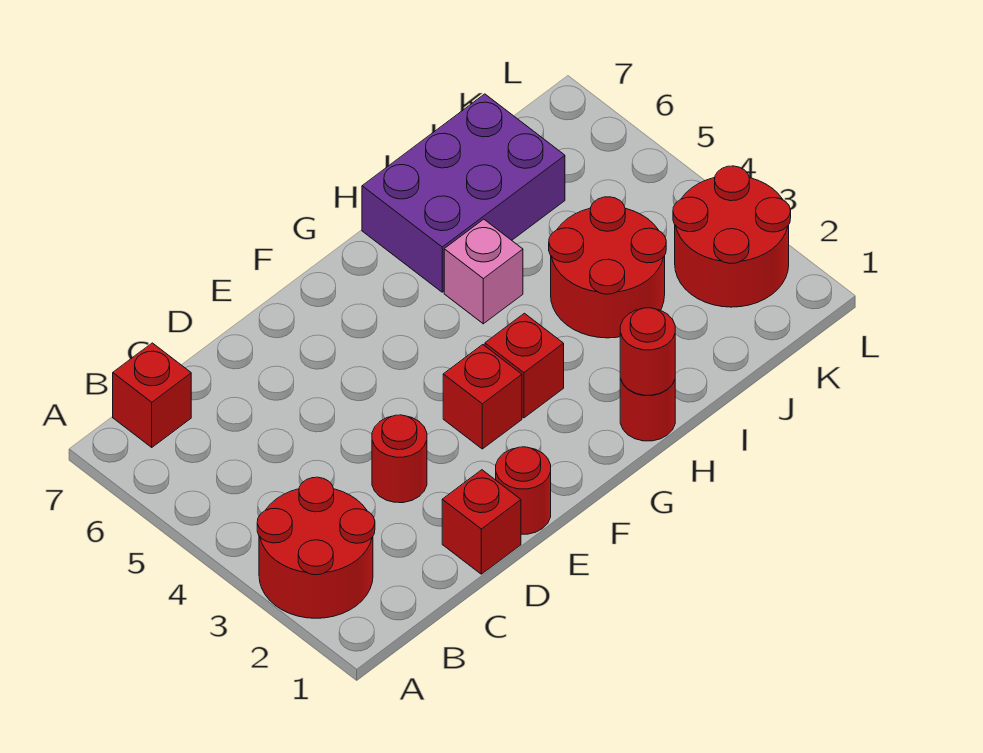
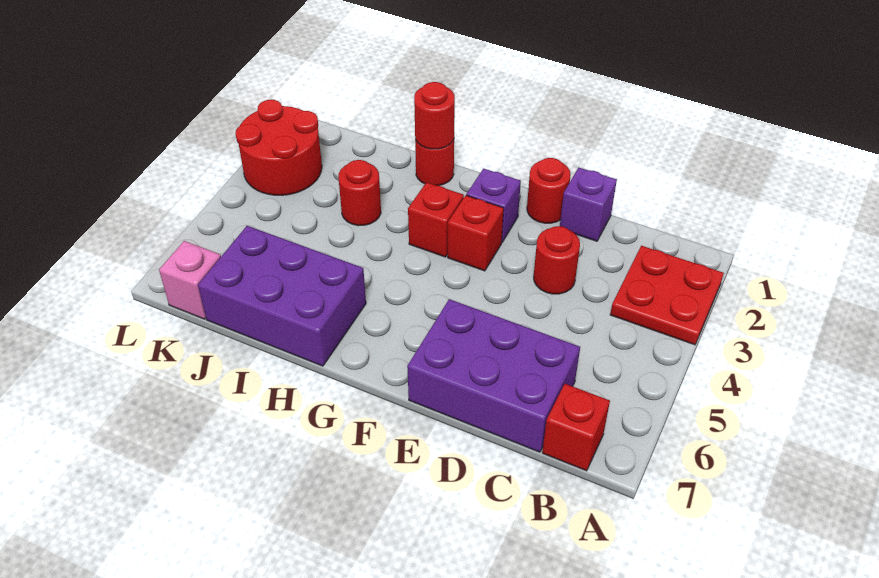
red round brick A2:B3 level 1 -> red plate A2:B3 level 1
none -> purple brick C6:E7 level 1
red brick D1 level 1 -> purple brick D1 level 1
none -> purple brick F2 level 1
pink brick H5 level 1 -> pink brick K7 level 1
red round brick I3:J4 level 1 -> red round brick I3 level 1

